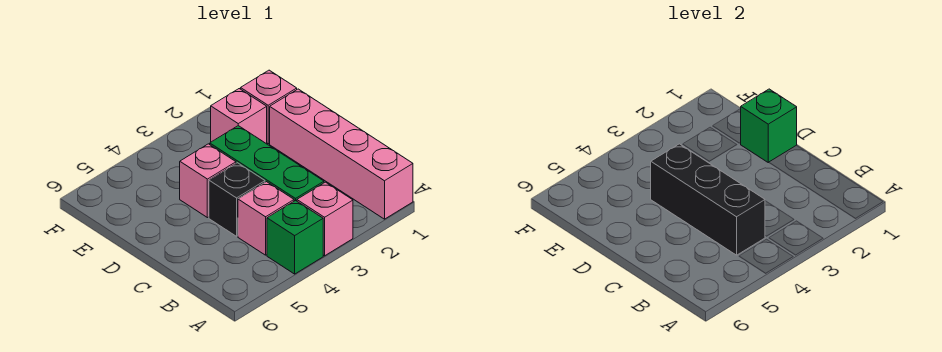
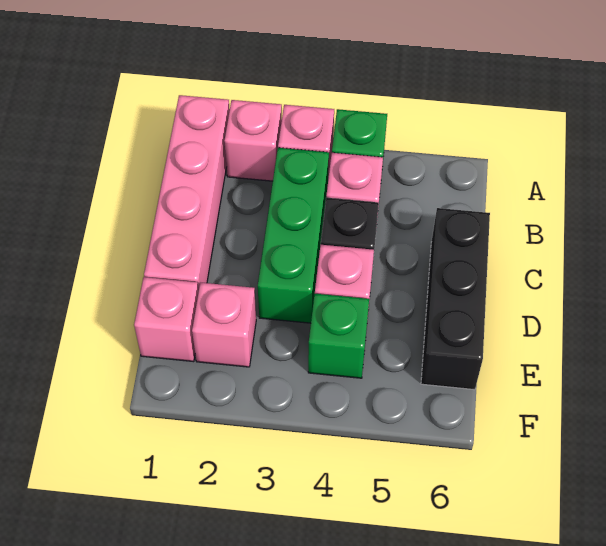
none -> pink brick A2 level 1
black brick B4:D4 level 2 -> black brick C6:E6 level 1
green brick D1 level 2 -> green brick E4 level 1

